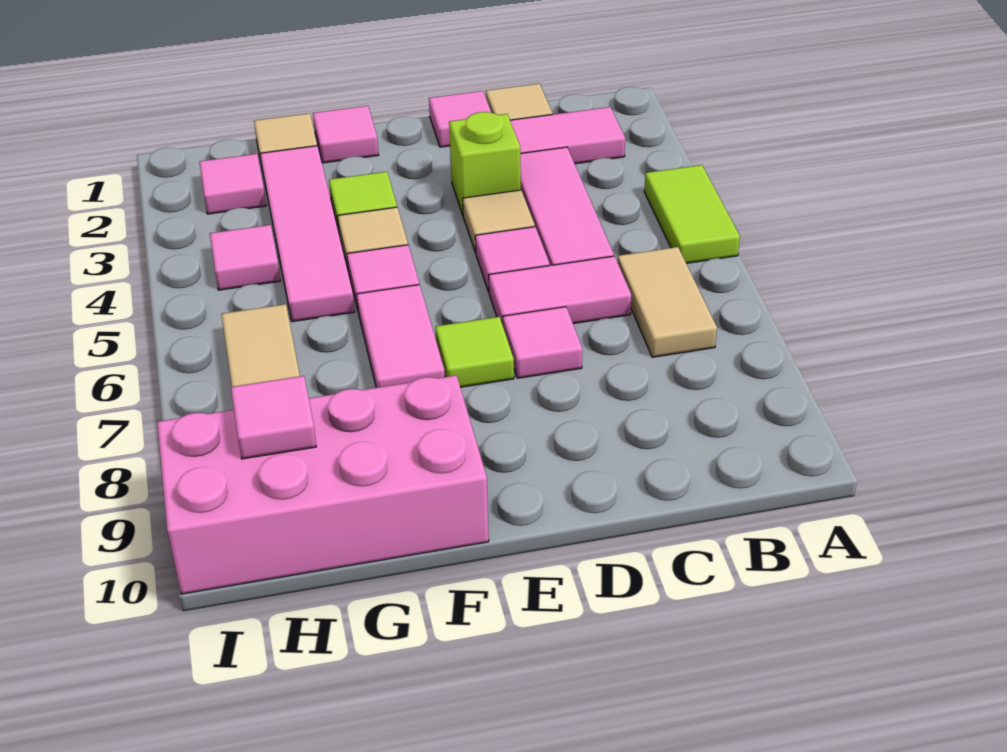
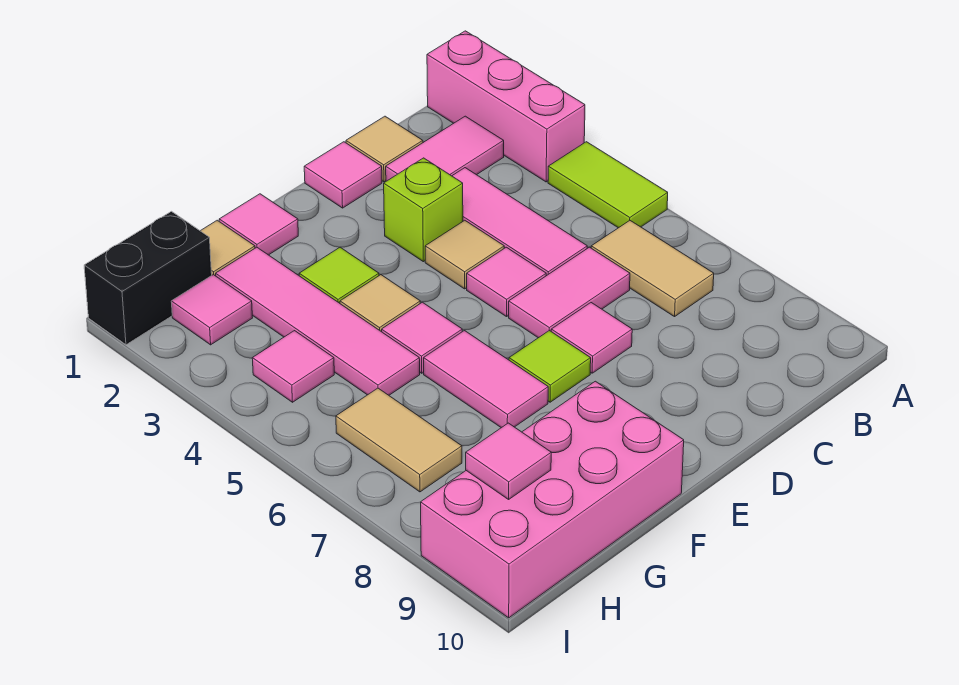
none -> pink brick A1:A3 level 1
none -> black brick H1:I1 level 1

